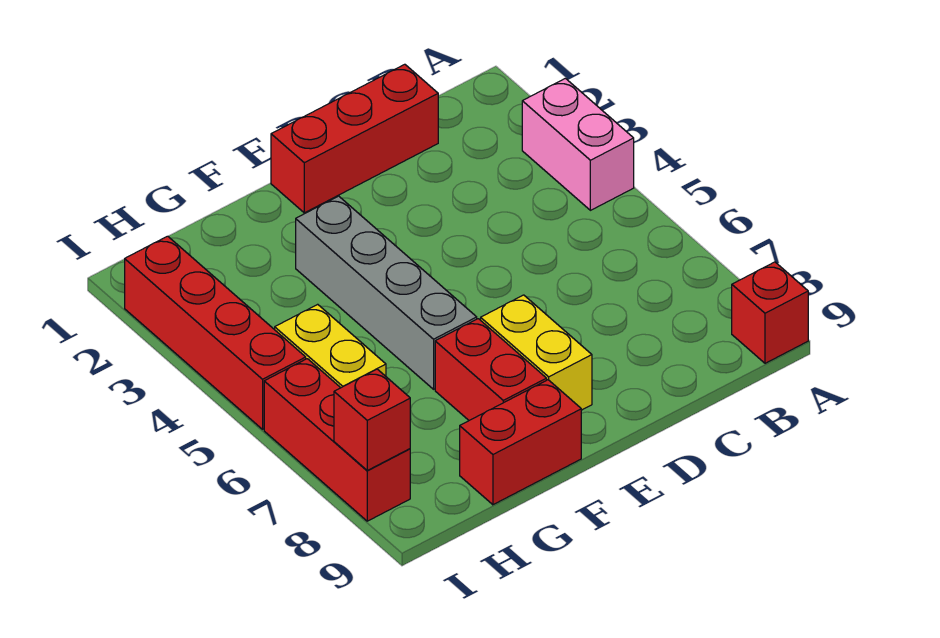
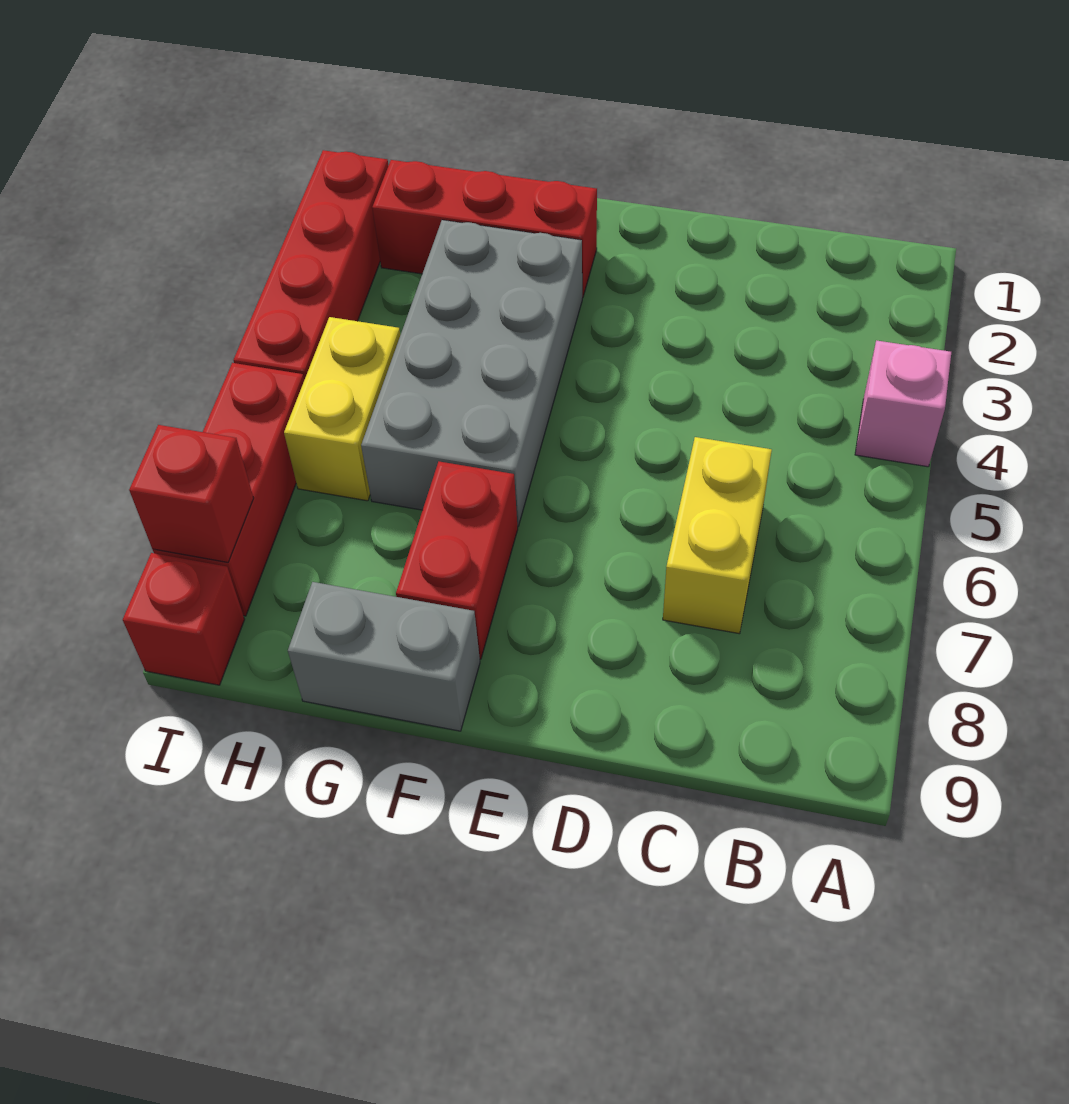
pink brick A3:A4 level 1 -> pink brick A4 level 1
red brick A9 level 1 -> red brick I9 level 1
red brick C1:E1 level 1 -> red brick F2:H2 level 1
yellow brick E7:E8 level 1 -> yellow brick C6:C7 level 1
grey brick F3:F6 level 1 -> grey brick F3:G6 level 1
red brick F9:G9 level 1 -> grey brick F9:G9 level 1

